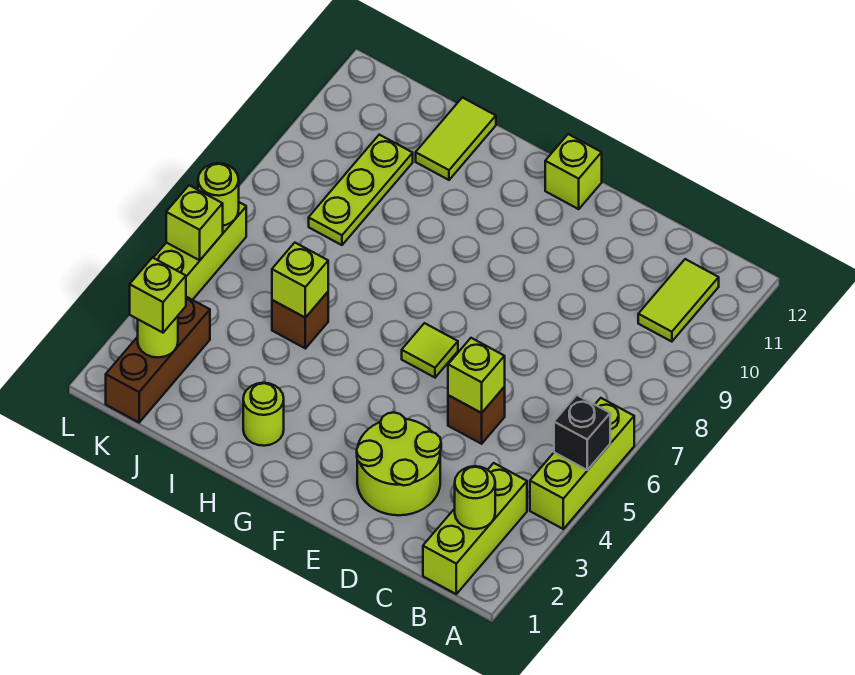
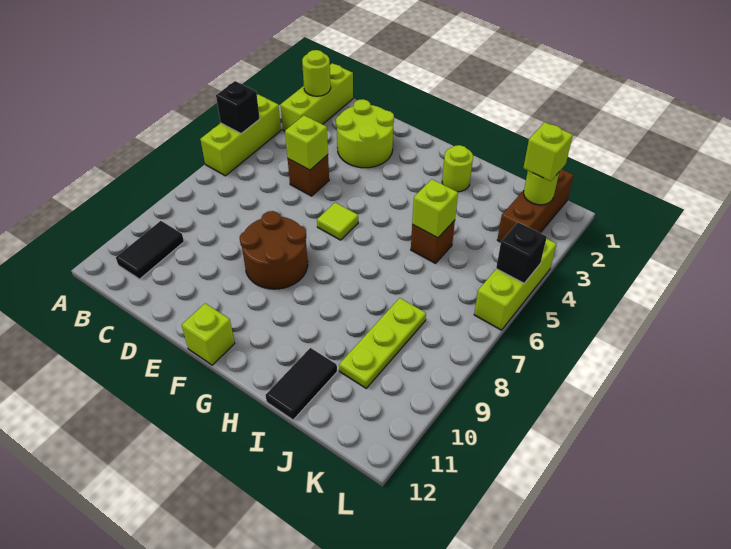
lime tile B10:B11 level 1 -> black tile B10:B11 level 1
none -> brown round brick E8:F9 level 1
lime tile I11:I12 level 1 -> black tile I11:I12 level 1
lime brick L5 level 2 -> black brick L5 level 2
lime round brick L6 level 2 -> none

